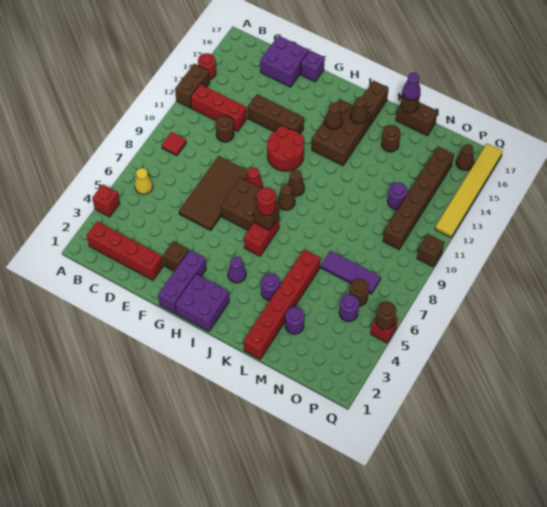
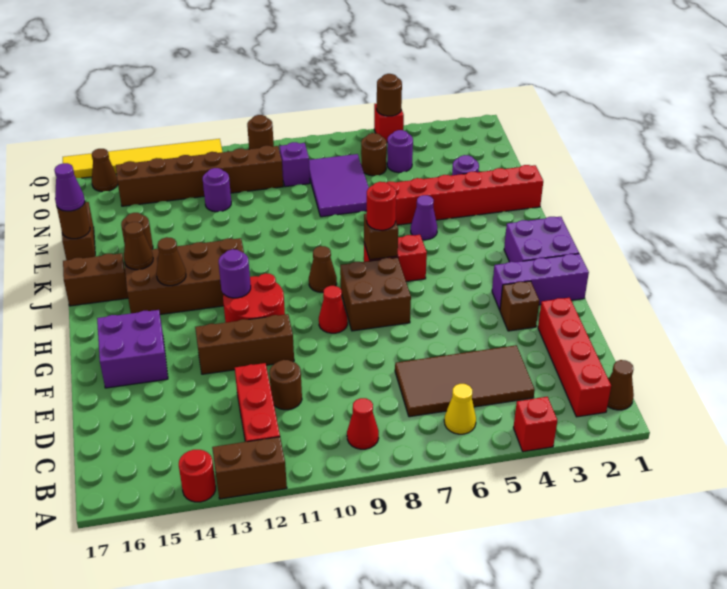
red tile B9 level 1 -> red cone B9 level 1
purple brick D16:E17 level 1 -> purple brick F15:G16 level 1
brown tile E6:F9 level 1 -> brown tile C4:D7 level 1
brown brick E13:G13 level 1 -> brown brick F11:F13 level 1
purple brick F17 level 1 -> purple brick O9 level 1
purple cone I4 level 1 -> purple cone K5 level 1
brown cone I10 level 1 -> brown cone B1 level 1
brown brick I13:J15 level 1 -> brown brick I12:J15 level 1
purple round brick K4 level 1 -> purple round brick H12 level 2
purple tile M7:O7 level 1 -> purple tile M7:O8 level 1
brown brick Q10 level 1 -> brown round brick Q10 level 1

